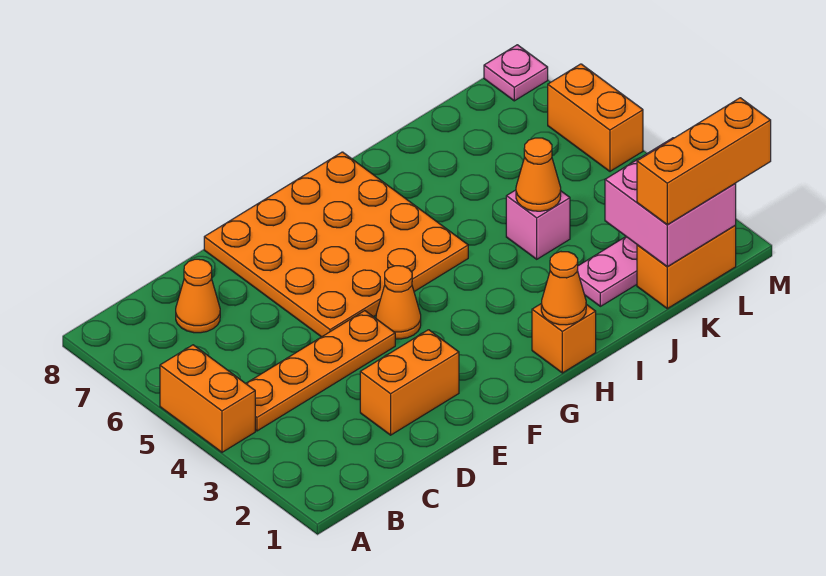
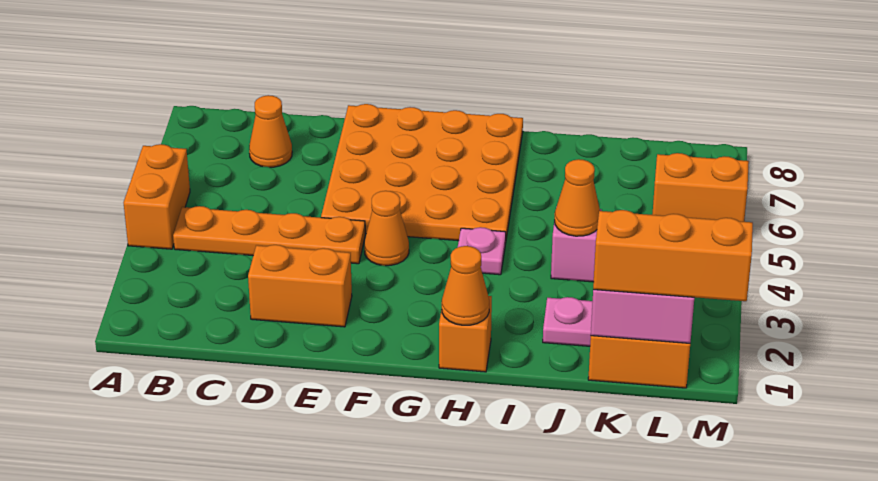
orange brick M5:M6 level 1 -> orange brick L6:M6 level 1
pink plate M8 level 1 -> pink plate H4 level 1

